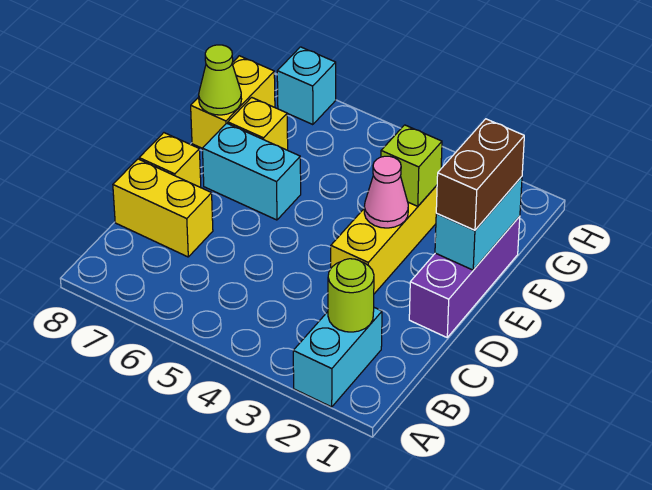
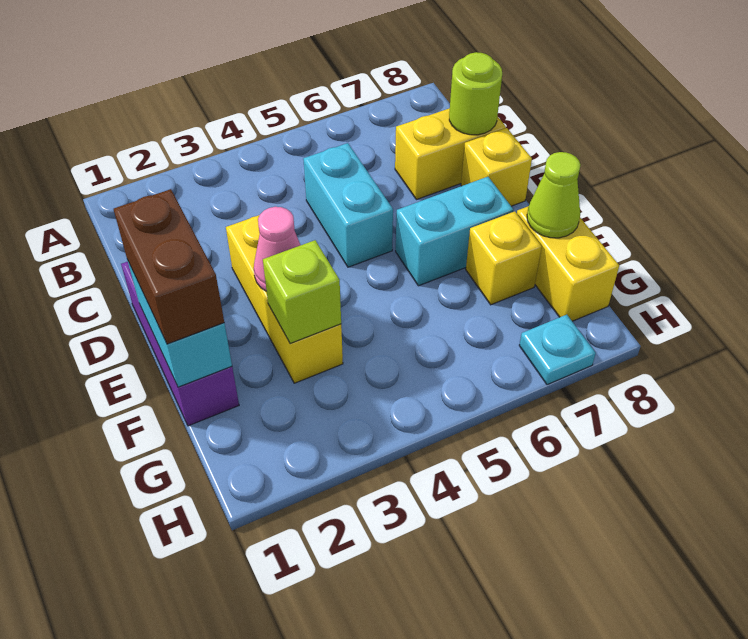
cyan brick A2:B2 level 1 -> cyan brick C5:D5 level 1
lime round brick B2 level 2 -> lime round brick C8 level 2
cyan brick H7 level 1 -> cyan plate H7 level 1

